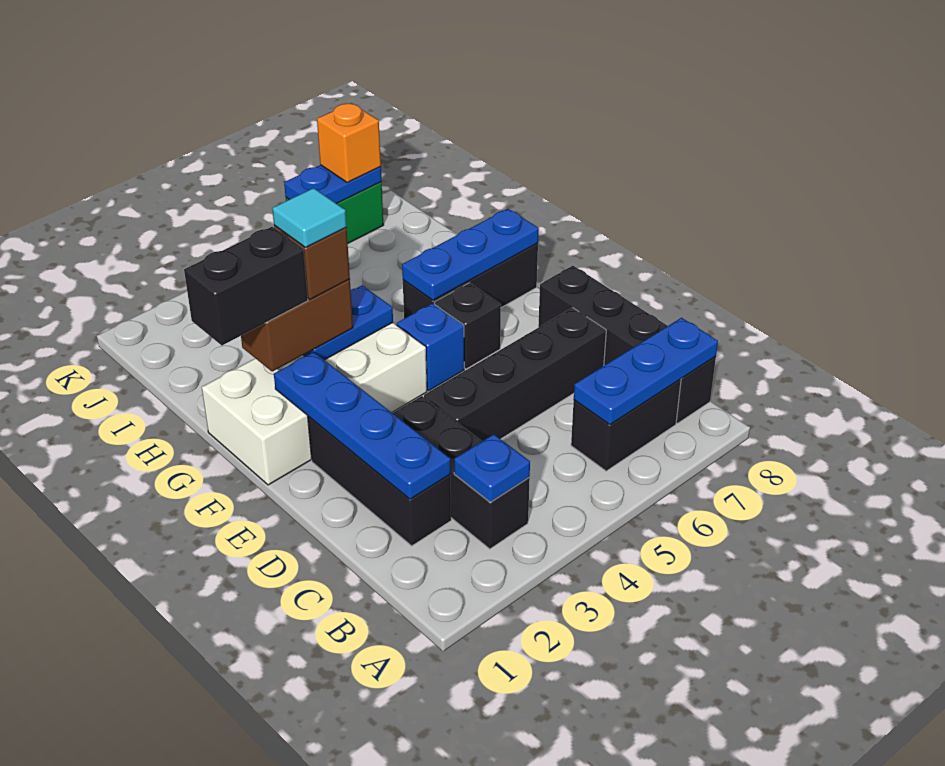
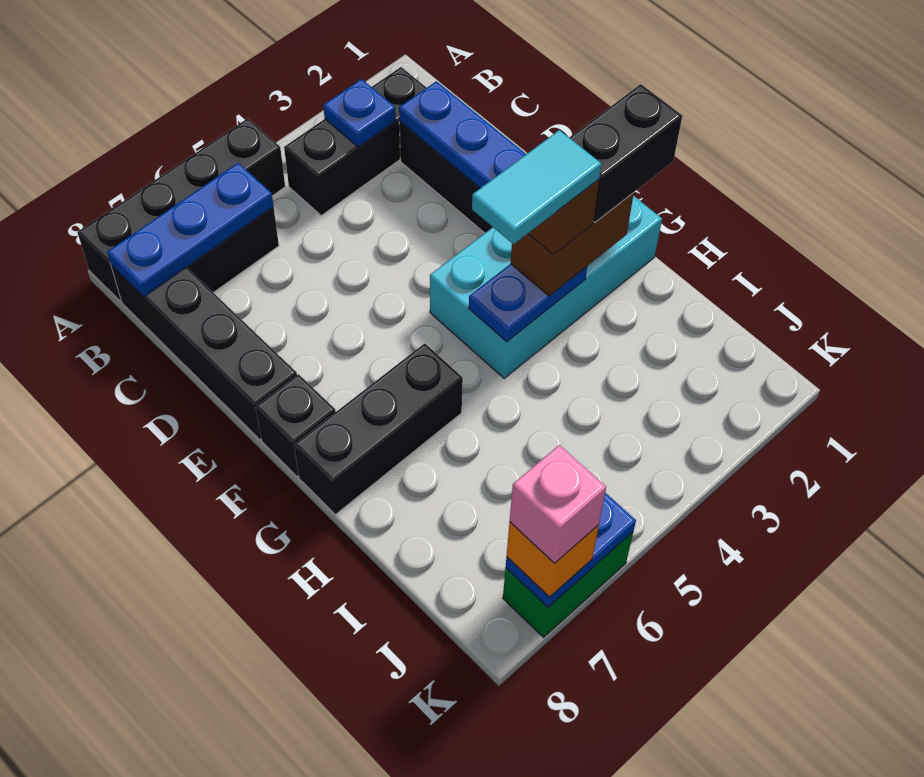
black brick B3:D3 level 1 -> black brick B2:B4 level 1
black brick D4:D7 level 1 -> black brick A5:A8 level 1
white brick F1:G4 level 1 -> cyan brick F1:G4 level 1
blue brick F5 level 1 -> none
black brick F6 level 1 -> black brick F8 level 1
cyan tile G3 level 5 -> cyan tile G3:G4 level 5
blue plate G6:G8 level 2 -> none
none -> pink brick K7 level 4

